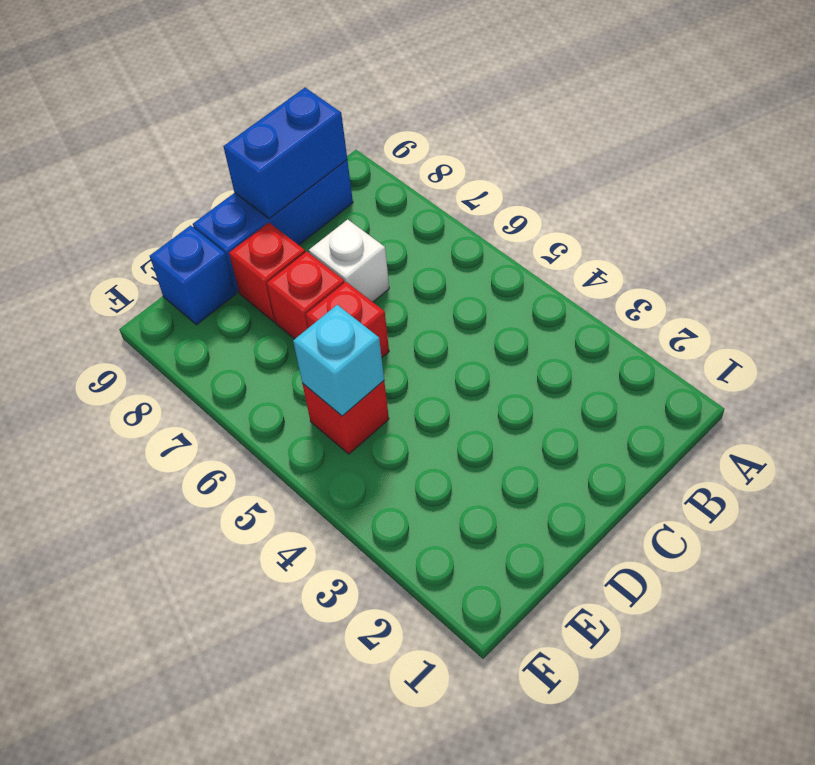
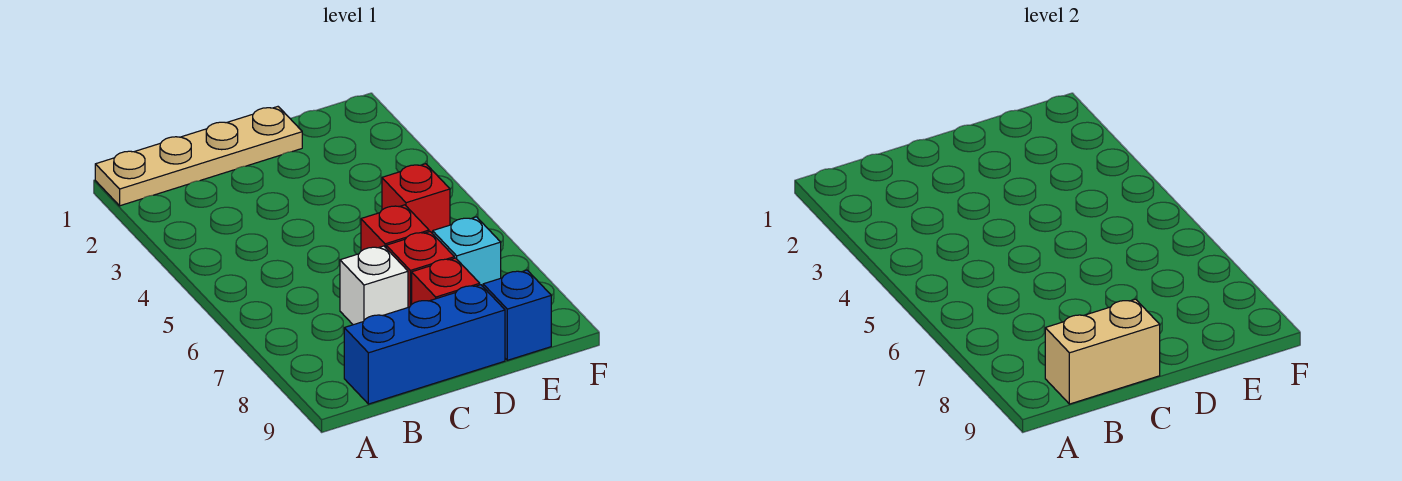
none -> tan plate A1:D1 level 1
blue brick B9:C9 level 2 -> tan brick B9:C9 level 2
cyan brick E5 level 2 -> cyan brick E7 level 1

